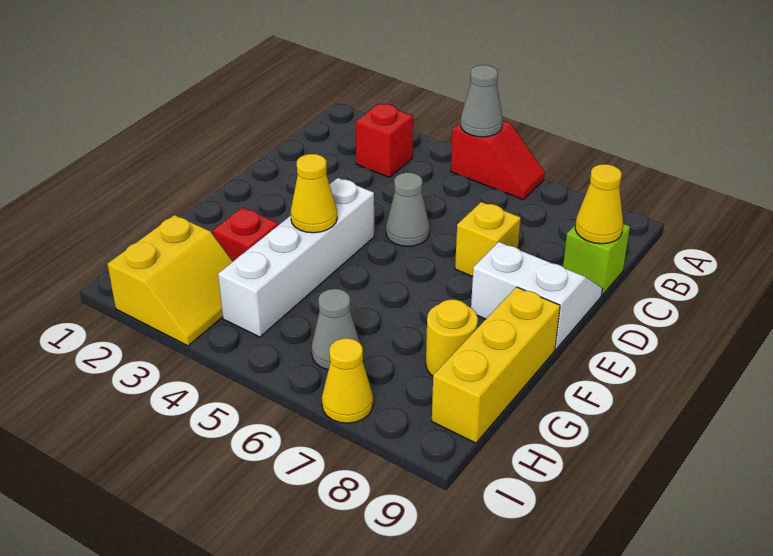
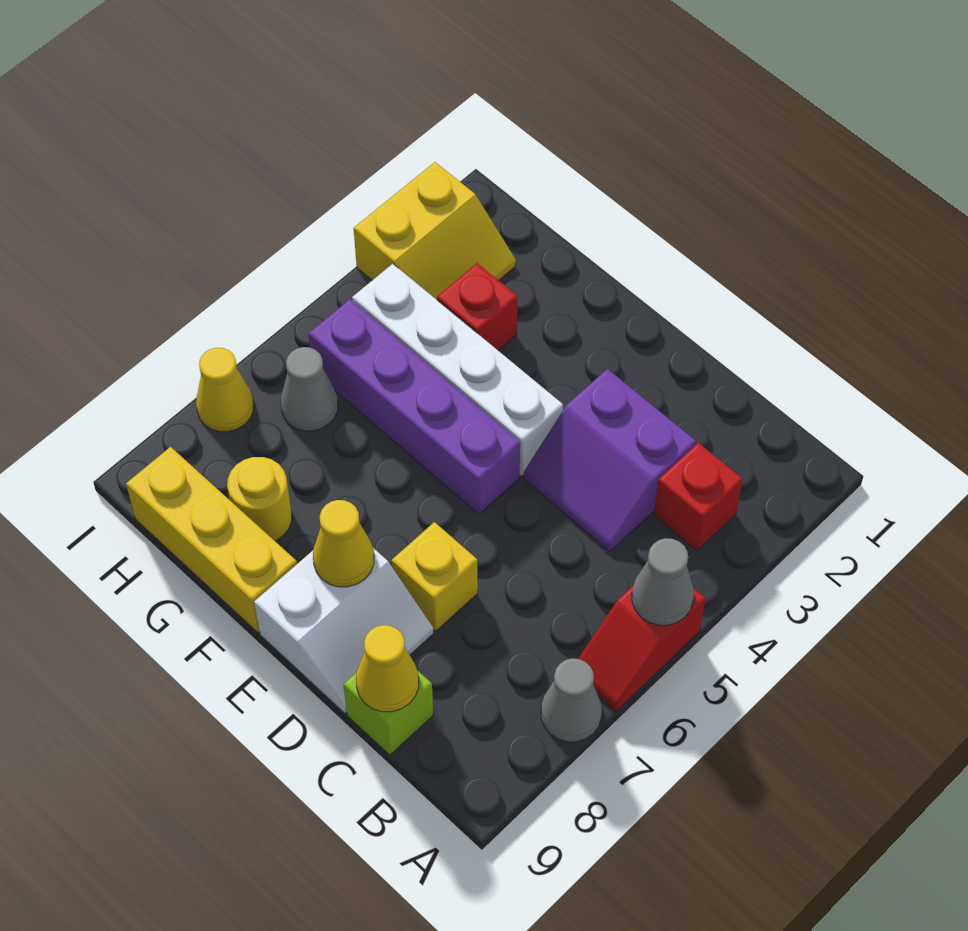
none -> purple slope C3:D4 level 1 top 3
grey cone D5 level 1 -> grey cone A7 level 1
none -> purple brick E5:H5 level 1
yellow cone F4 level 2 -> yellow cone E8 level 2
yellow slope H2:I3 level 1 top 2 -> yellow slope H2:I3 level 1 top I

